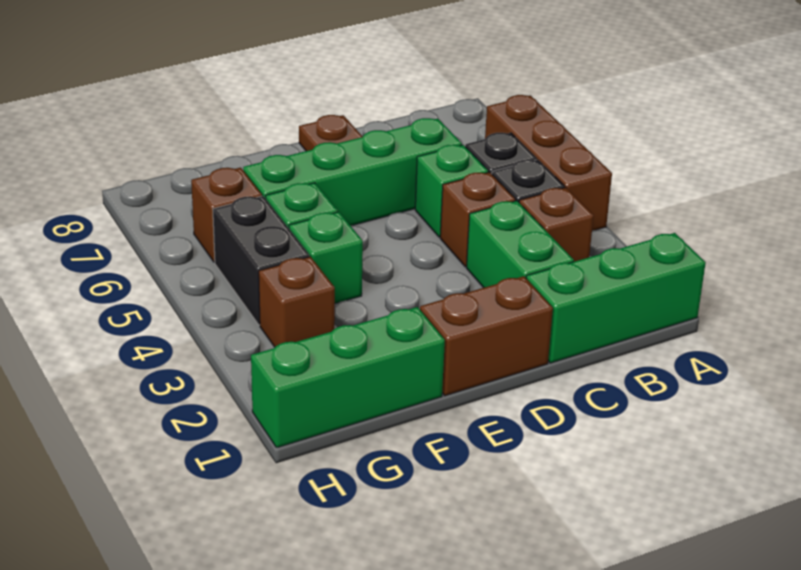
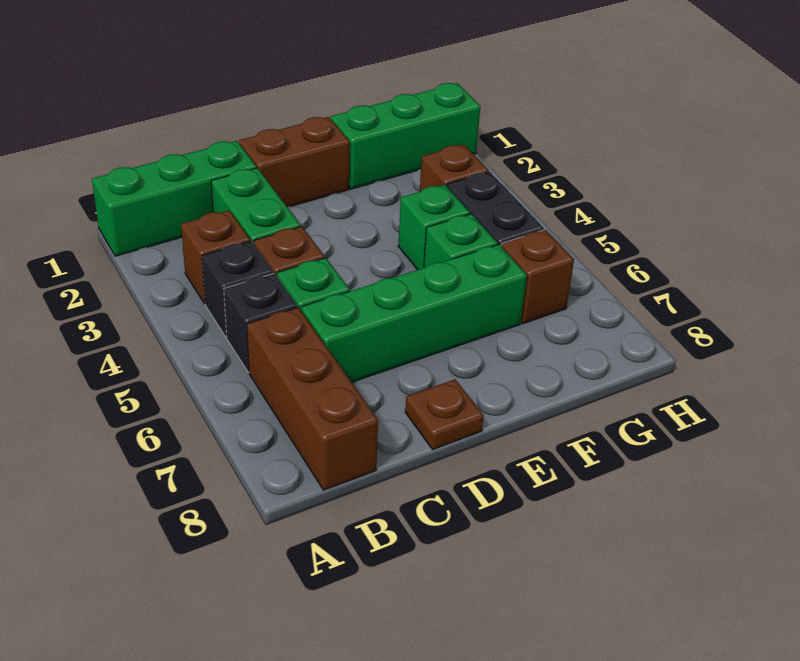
brown brick A4:A6 level 1 -> brown brick B6:B8 level 1

